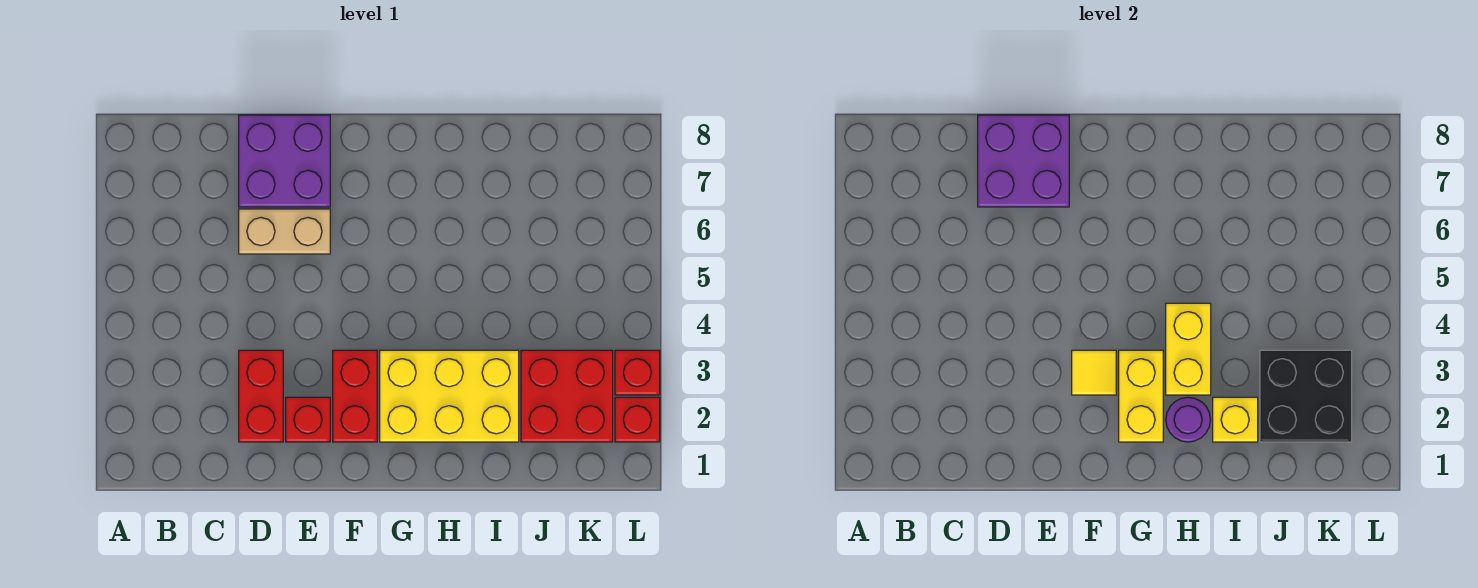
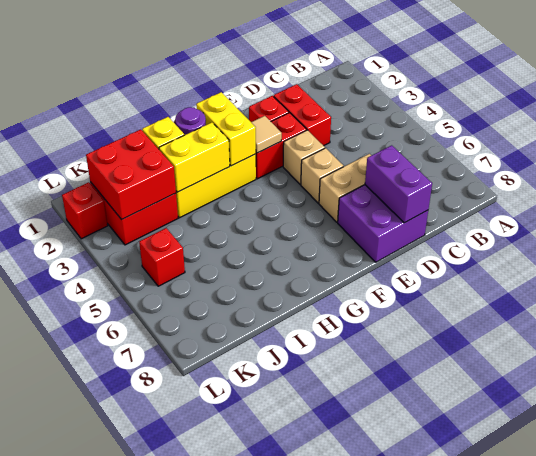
purple brick D7:E8 level 2 -> purple brick D7:D8 level 2
none -> tan brick E4 level 1
none -> tan brick E5 level 1
red brick F2:F3 level 1 -> red brick E3:F3 level 1
yellow tile F3 level 2 -> tan tile F3 level 2
yellow brick H3:H4 level 2 -> yellow brick H3:I3 level 2
black brick J2:K3 level 2 -> red brick J2:K3 level 2
red brick L3 level 1 -> red brick K5 level 1

